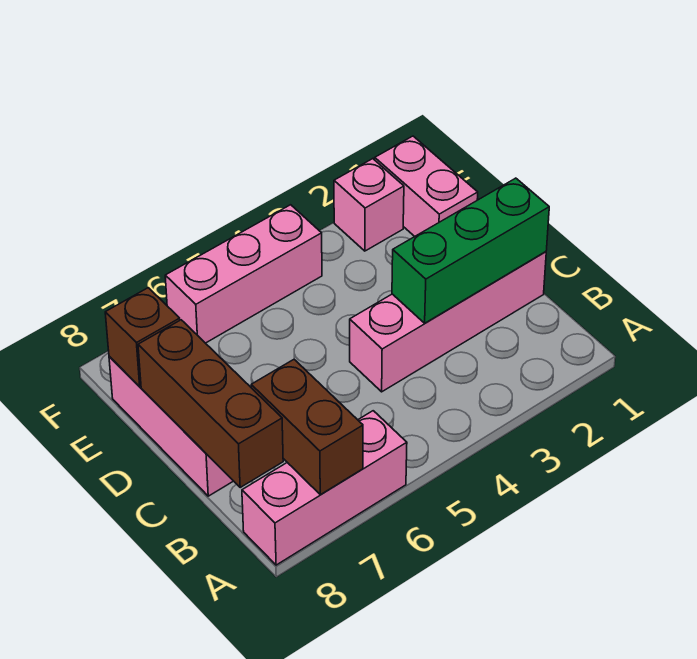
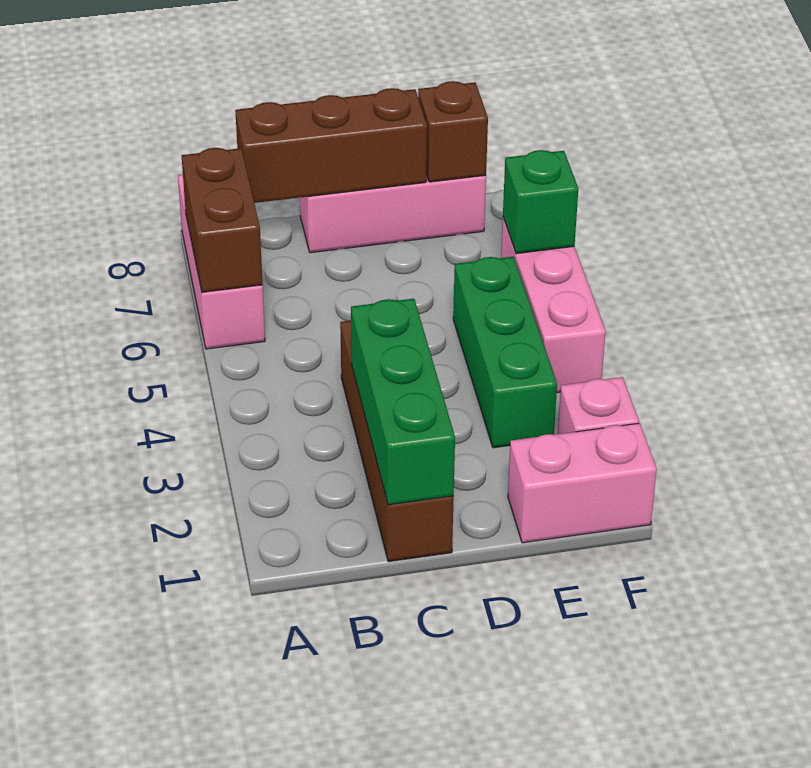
brown brick A7:B7 level 2 -> brown brick A6:A7 level 2
pink brick C1:C4 level 1 -> brown brick C1:C4 level 1
none -> green brick E3:E5 level 1
none -> green brick F6 level 2

